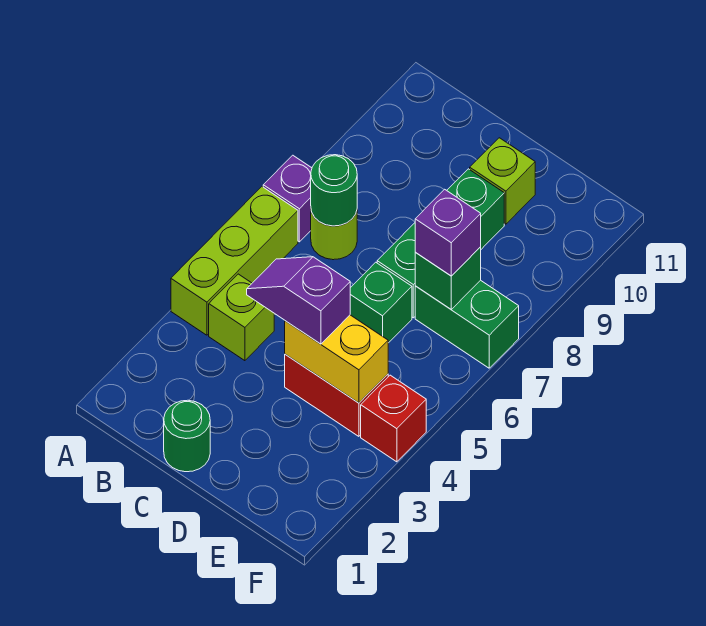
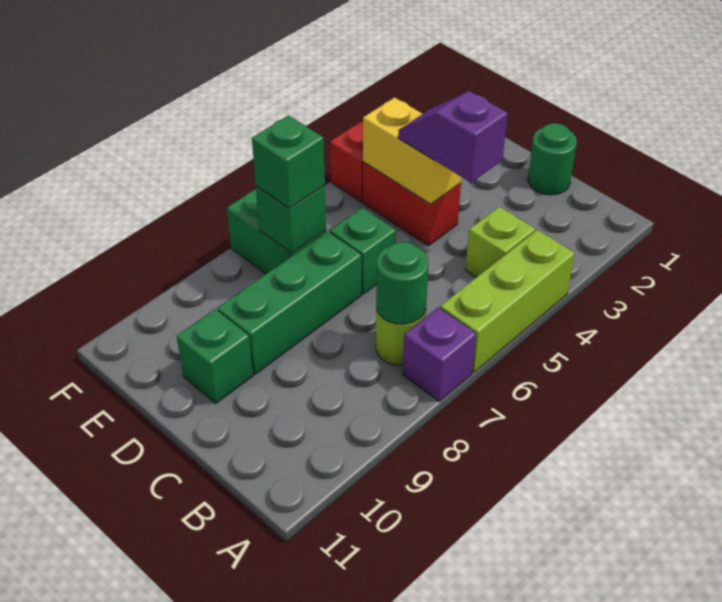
purple slope C4:D4 level 3 top D -> purple slope C4:D4 level 3 top C
lime brick D10 level 1 -> green brick D10 level 1
purple brick E7 level 3 -> green brick E7 level 3

